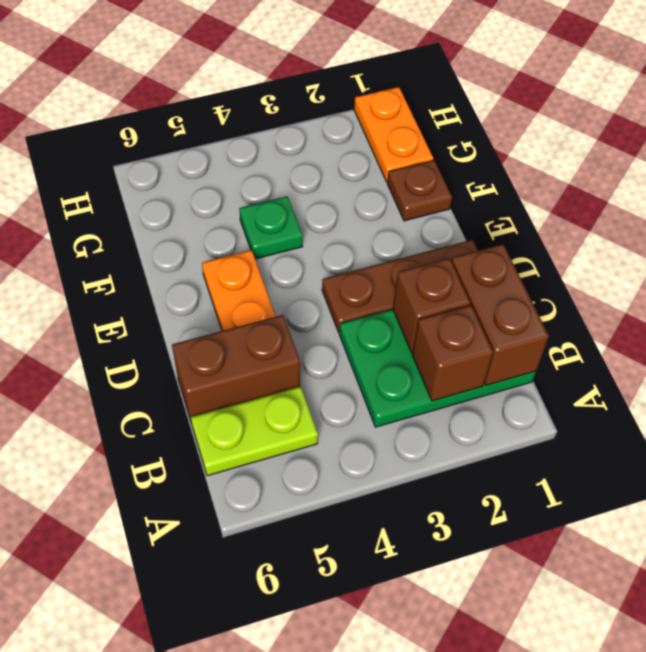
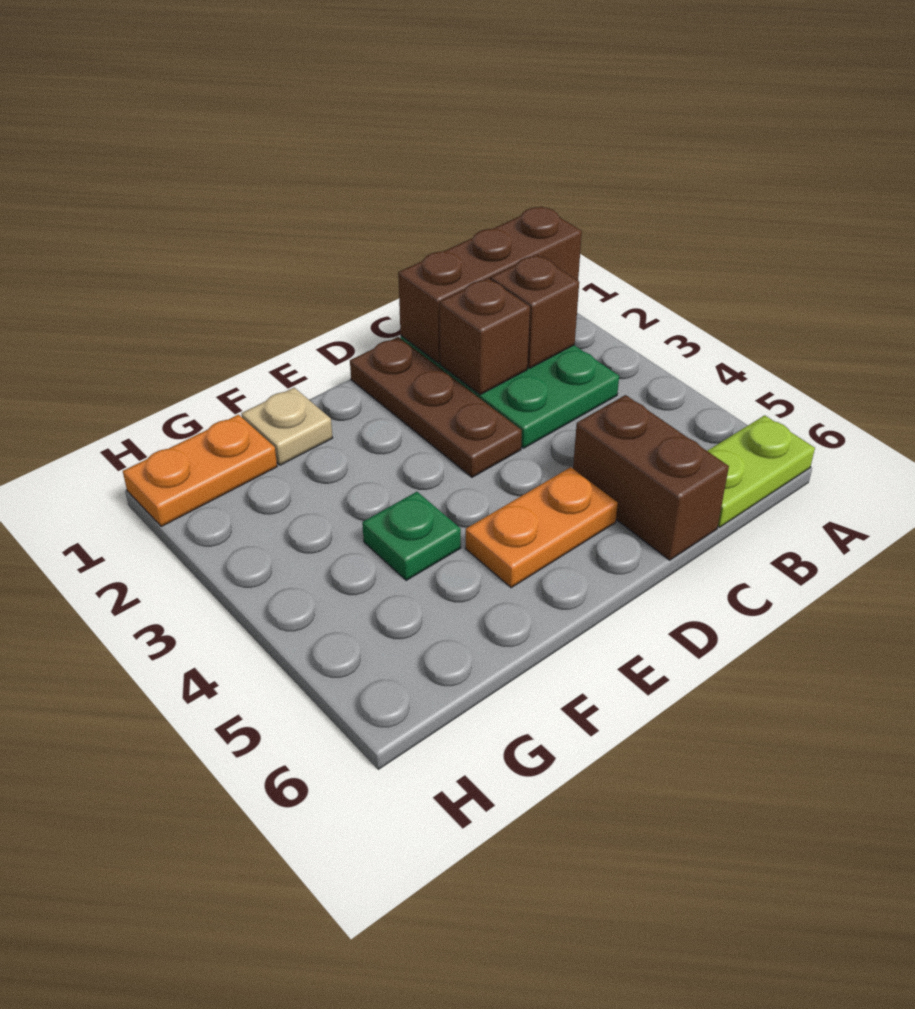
brown brick B1:C1 level 2 -> brown brick A1:C1 level 2
lime plate B5:B6 level 1 -> lime plate A6:B6 level 1
brown plate F1 level 1 -> tan plate F1 level 1

